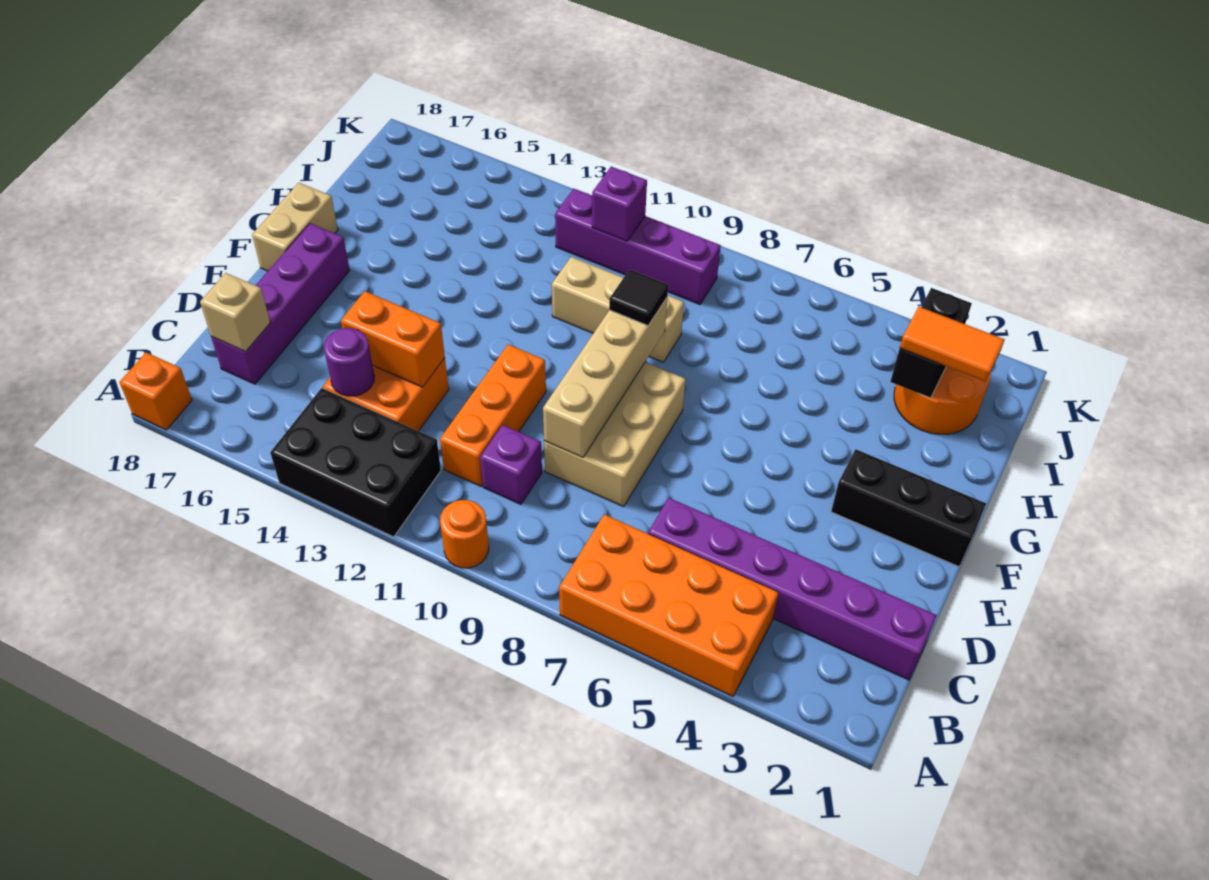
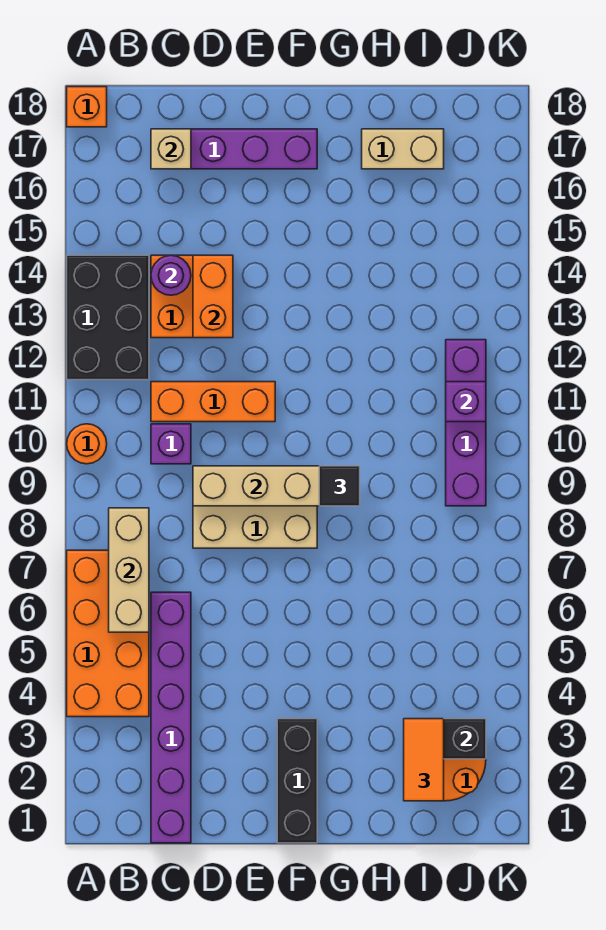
tan brick F18:G18 level 1 -> tan brick H17:I17 level 1
tan brick H9:H11 level 1 -> tan brick B6:B8 level 2

